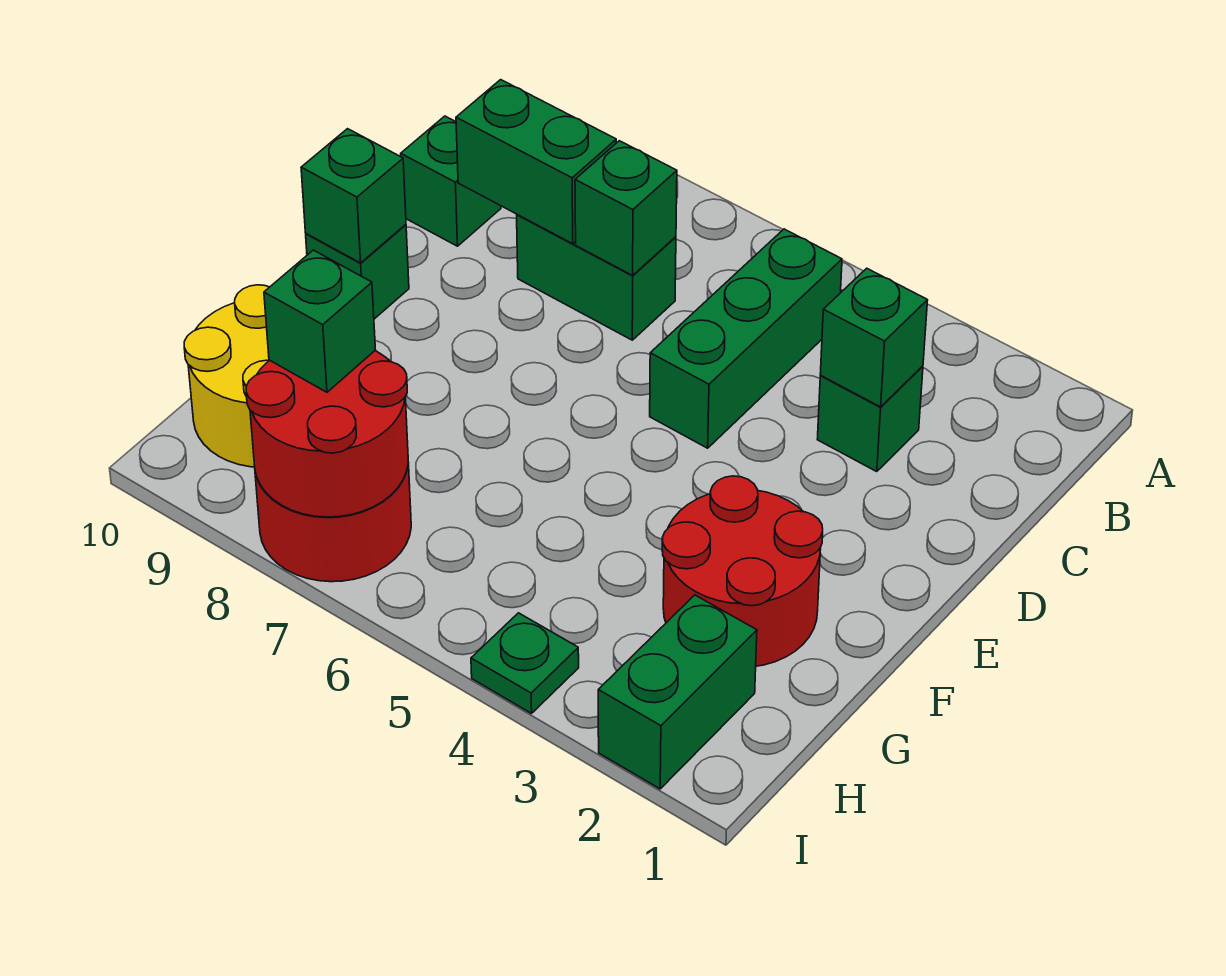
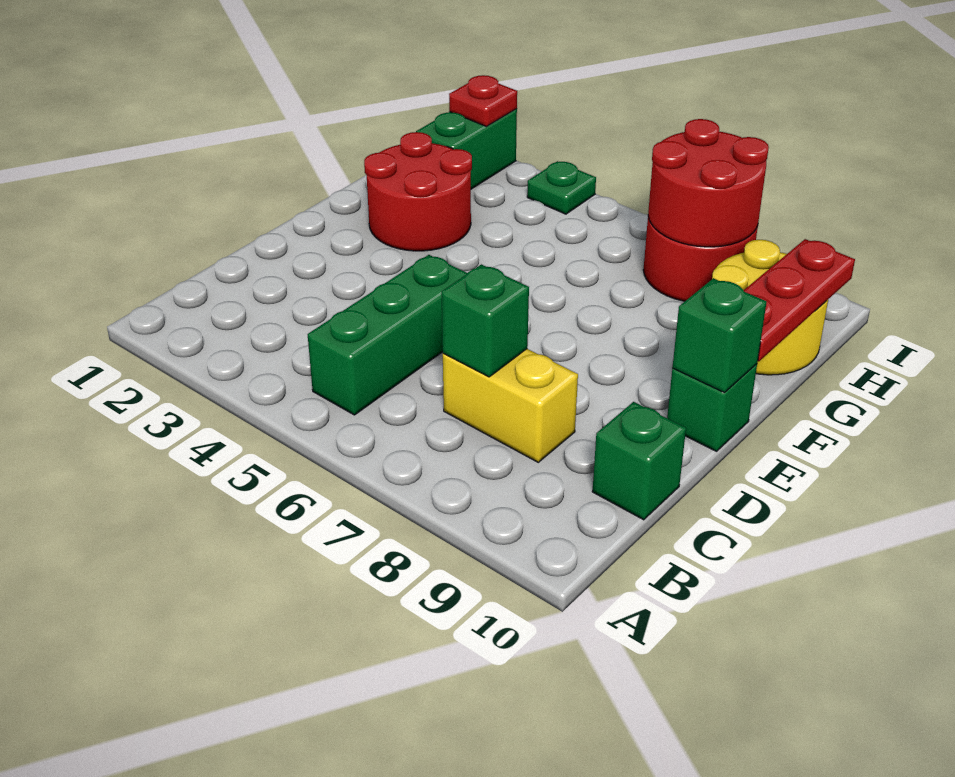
green brick C3 level 1 -> none
green brick C3 level 2 -> none
green brick C7:C8 level 1 -> yellow brick C7:C8 level 1
green brick C8:C9 level 2 -> none
none -> red plate F10:H10 level 2
green brick H8 level 3 -> none
none -> red plate I2 level 2

